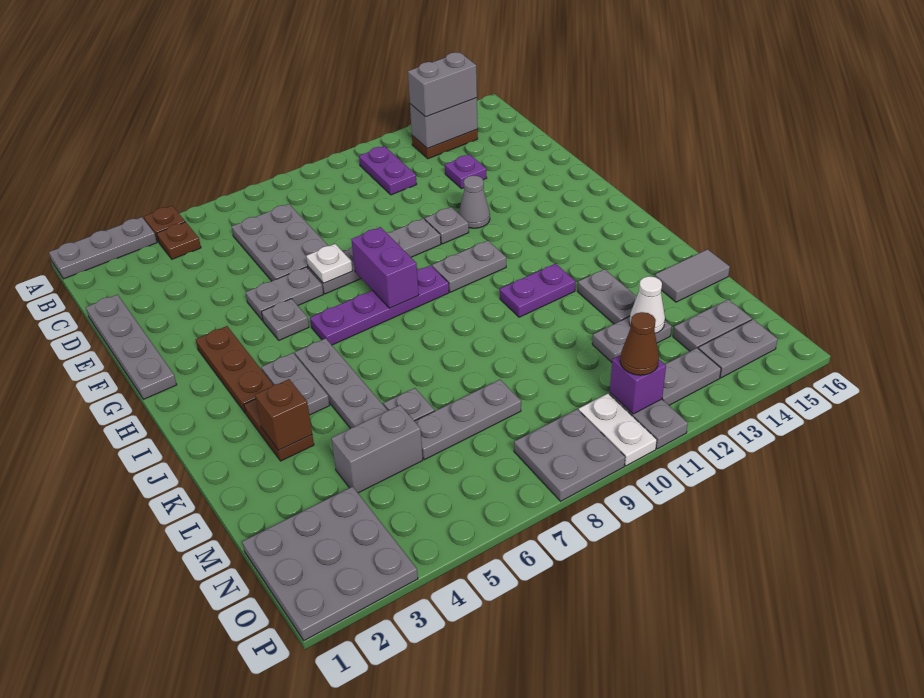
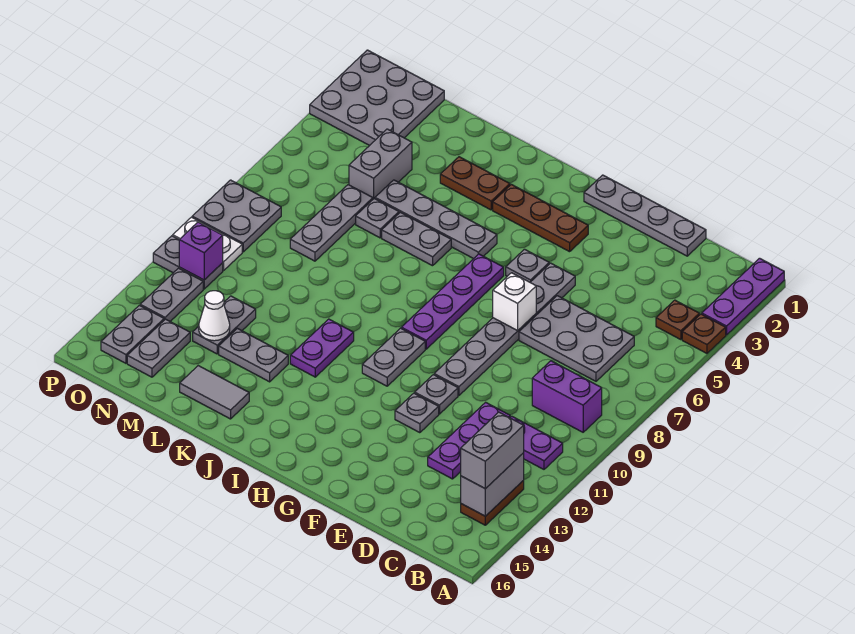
grey plate A1:A3 level 1 -> purple plate A1:A3 level 1
purple plate D13 level 1 -> purple plate D11:D13 level 1
white plate F7 level 2 -> white brick F7 level 2
grey cone F12 level 1 -> grey plate F12 level 1
purple brick G8:H8 level 2 -> purple brick B9:C9 level 1
grey plate I4:J4 level 1 -> grey plate J6:K6 level 1
brown brick K3 level 2 -> none
grey tile L15:L16 level 1 -> grey tile K15:L15 level 1
brown cone O11 level 3 -> none

